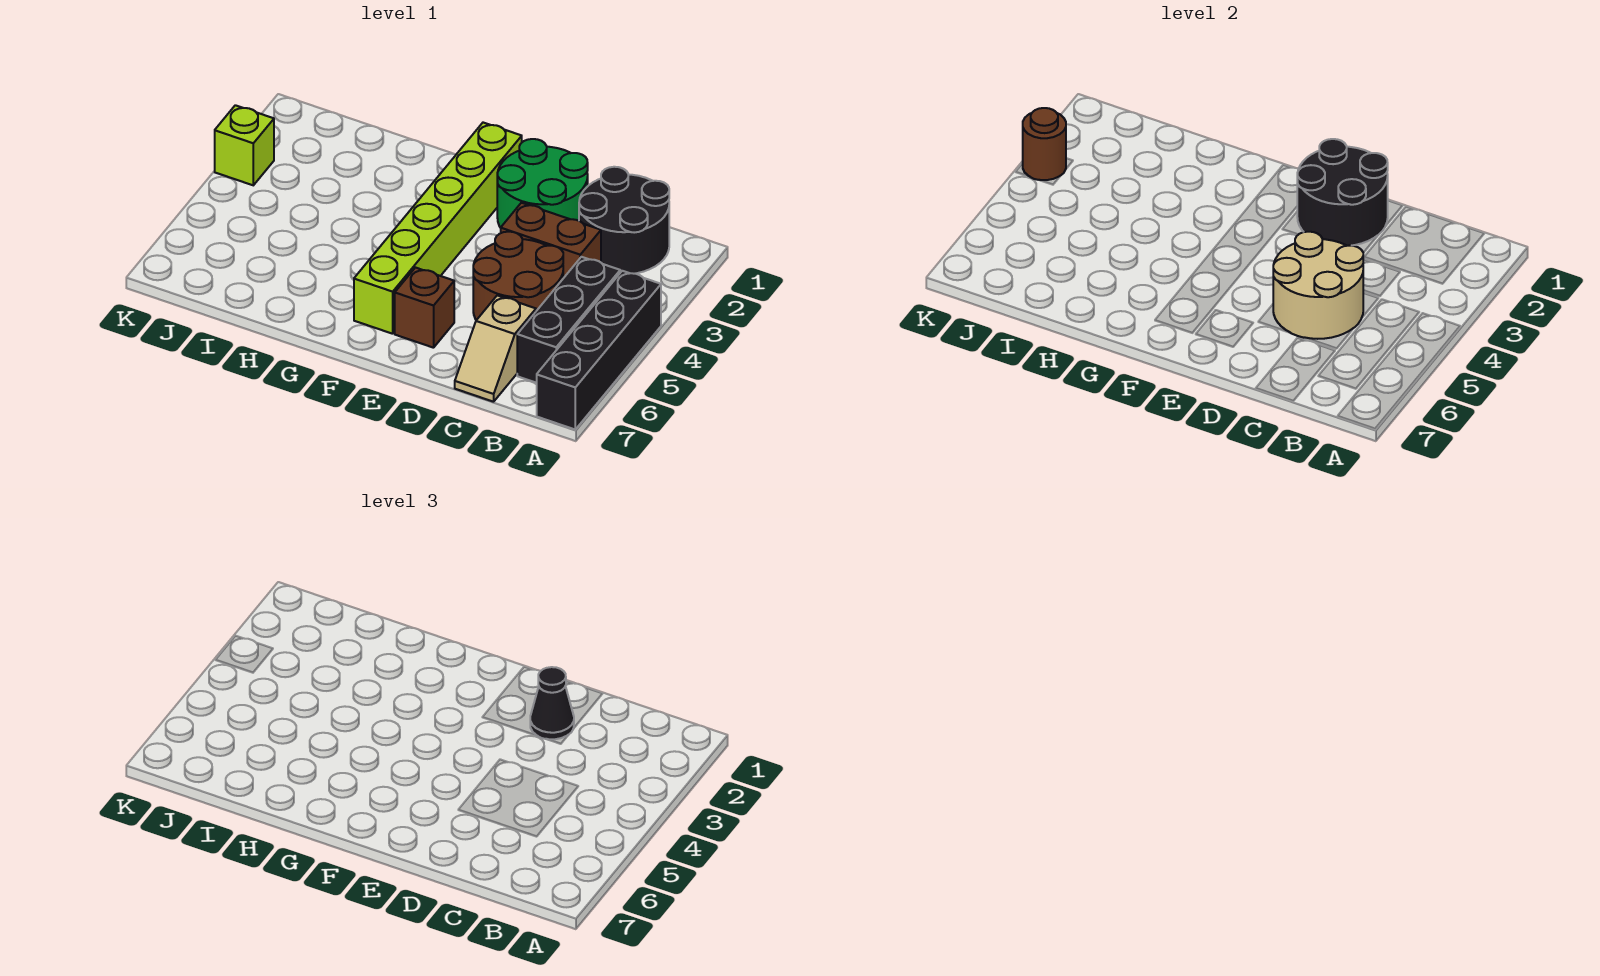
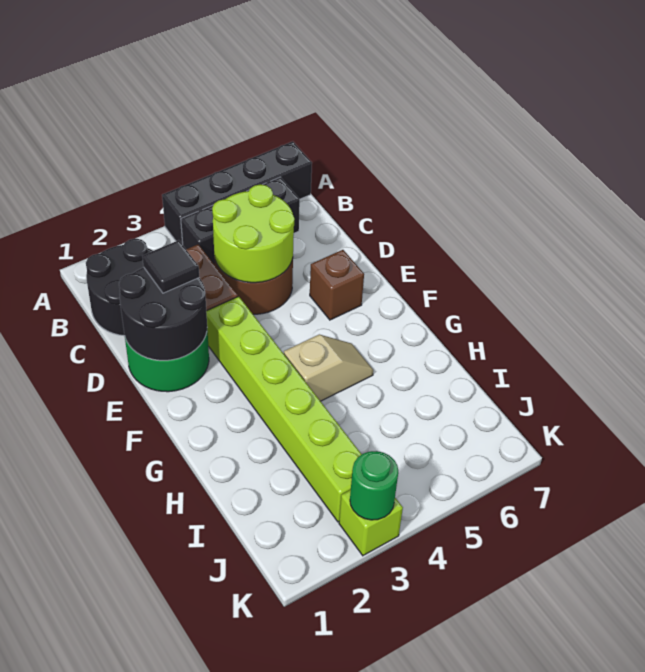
tan round brick C4:D5 level 2 -> lime round brick C4:D5 level 2
tan slope C6:C7 level 1 top 6 -> tan slope G4:G5 level 1 top 4
black cone D2 level 3 -> black tile D2 level 3
lime brick F1:F6 level 1 -> lime brick E3:J3 level 1
brown round brick K3 level 2 -> green round brick K3 level 2

